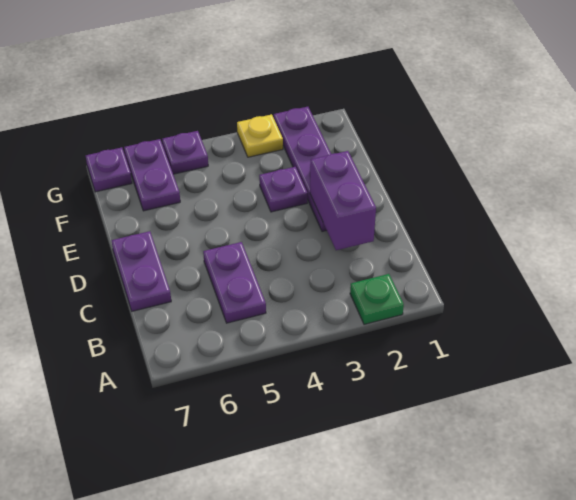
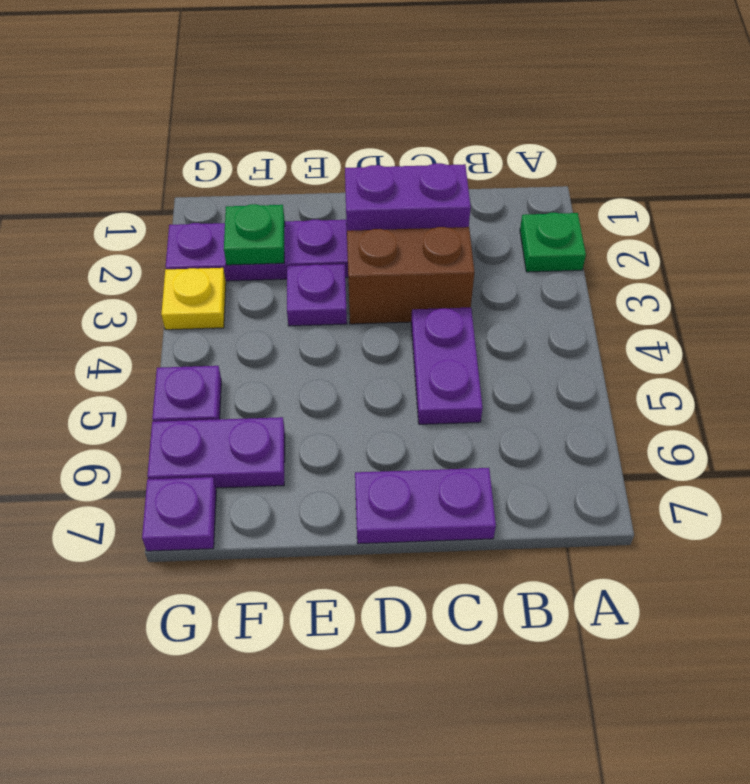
purple plate B5:C5 level 1 -> purple plate C4:C5 level 1
none -> brown brick C3:D3 level 1
none -> green plate F2 level 2

